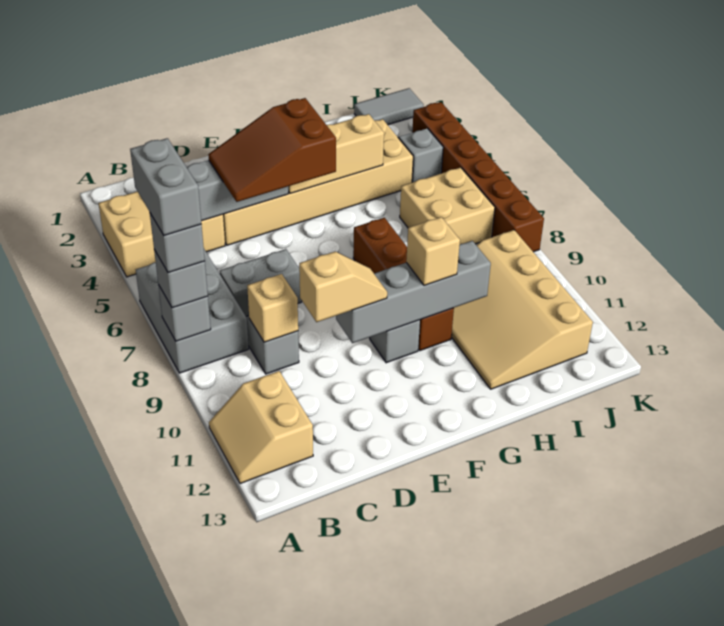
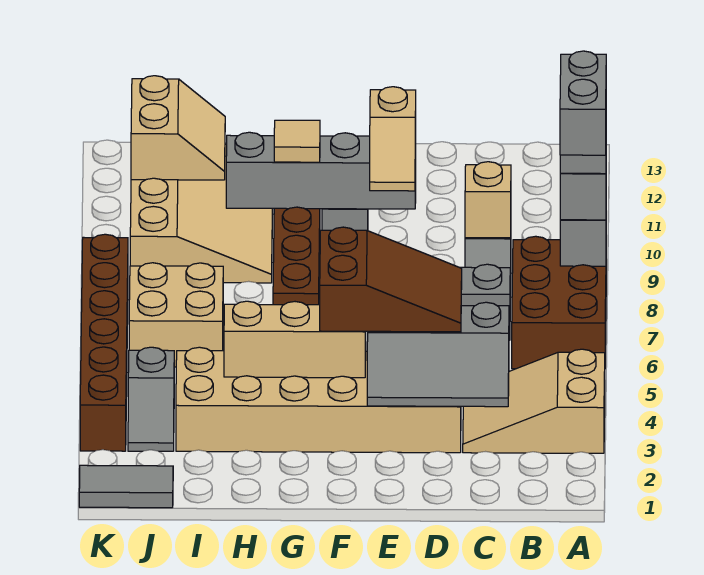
tan brick A3:C4 level 1 -> tan slope A3:C4 level 1 top A
grey brick A6:B8 level 1 -> brown brick A6:B8 level 1
tan slope A11:B12 level 1 top B -> tan slope I11:J12 level 2 top J
tan slope D10:E10 level 3 top D -> tan slope E9:E10 level 3 top 10
tan brick G10 level 3 -> tan tile G10 level 3

